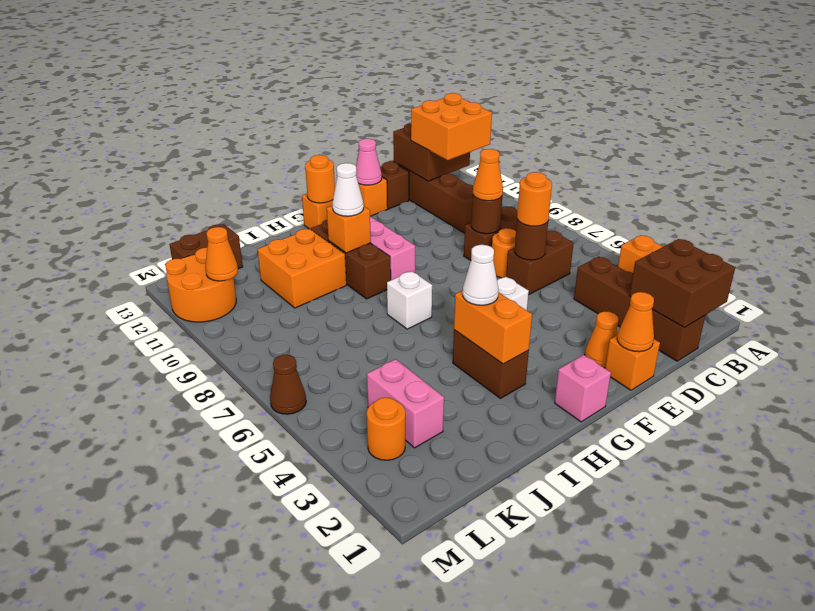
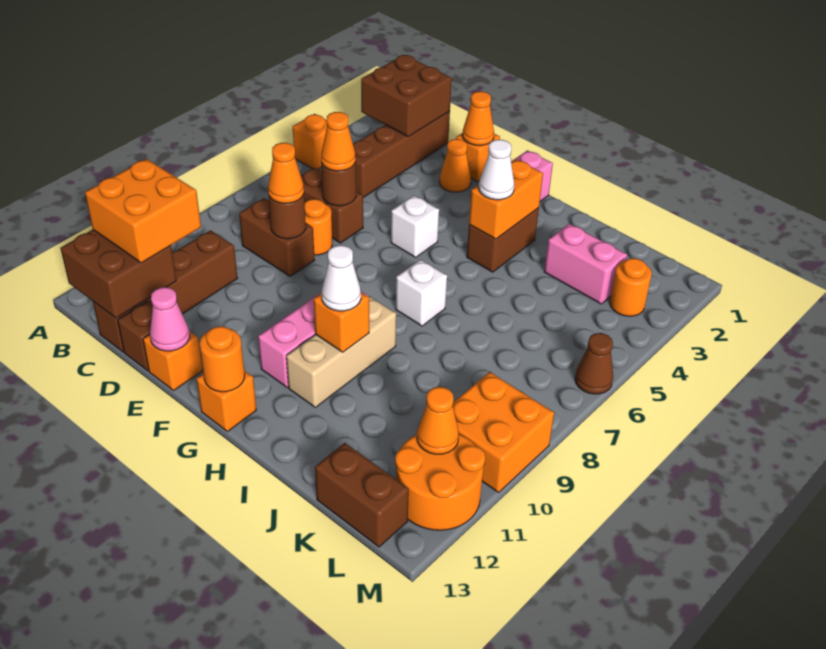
orange round brick D6 level 3 -> orange cone D6 level 3
brown brick H9:H11 level 1 -> tan brick H9:H11 level 1
orange brick I10:J11 level 1 -> orange brick L9:M10 level 1
pink brick K3:K4 level 1 -> pink brick J3:K3 level 1

